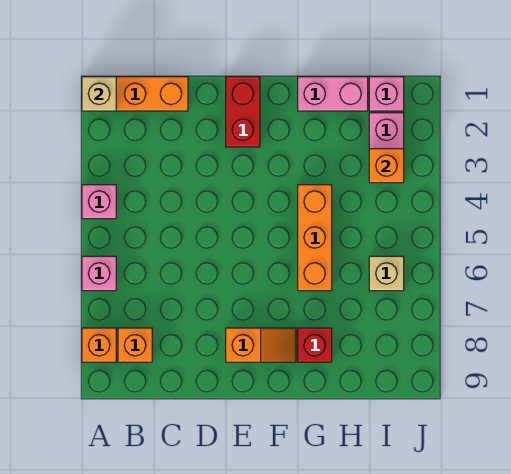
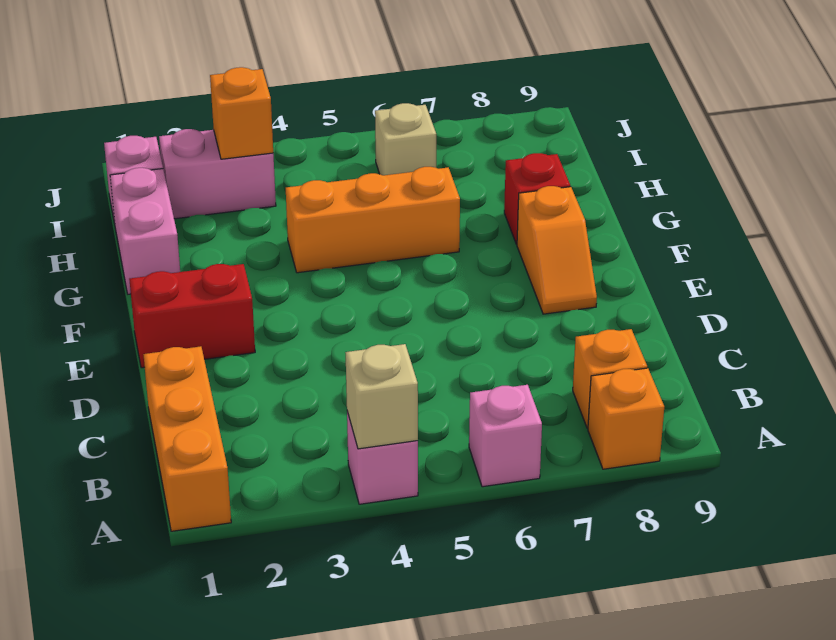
tan brick A1 level 2 -> tan brick A4 level 2
orange slope E8:F8 level 1 top E -> orange slope E8:F8 level 1 top F

